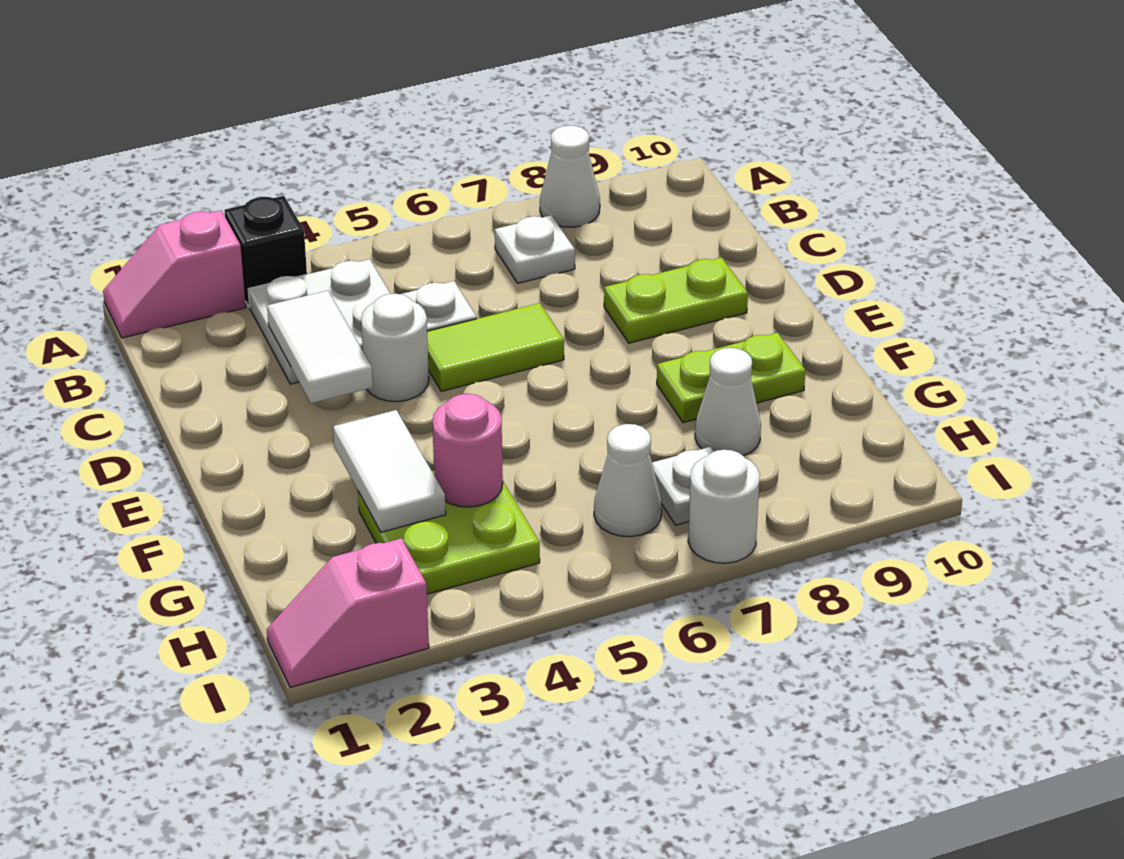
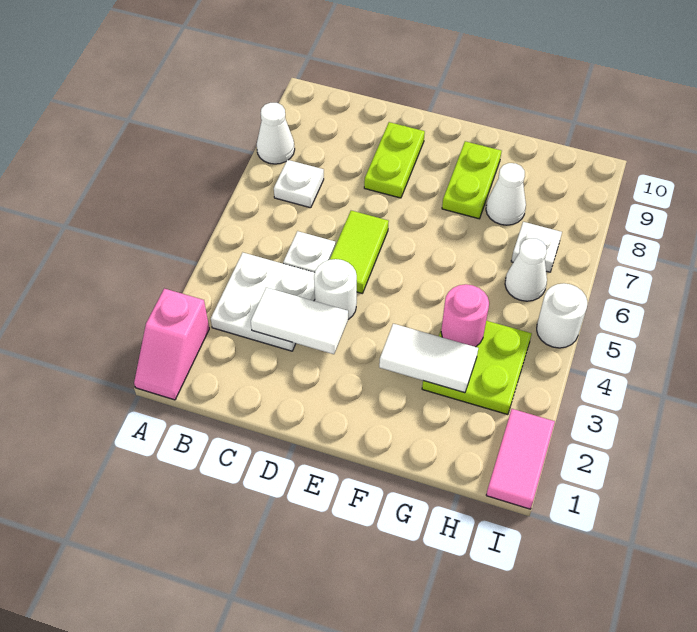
black brick A3 level 1 -> none
pink slope I1:I2 level 1 top 2 -> pink tile I1:I2 level 1
white round brick I7 level 1 -> white round brick I5 level 1

